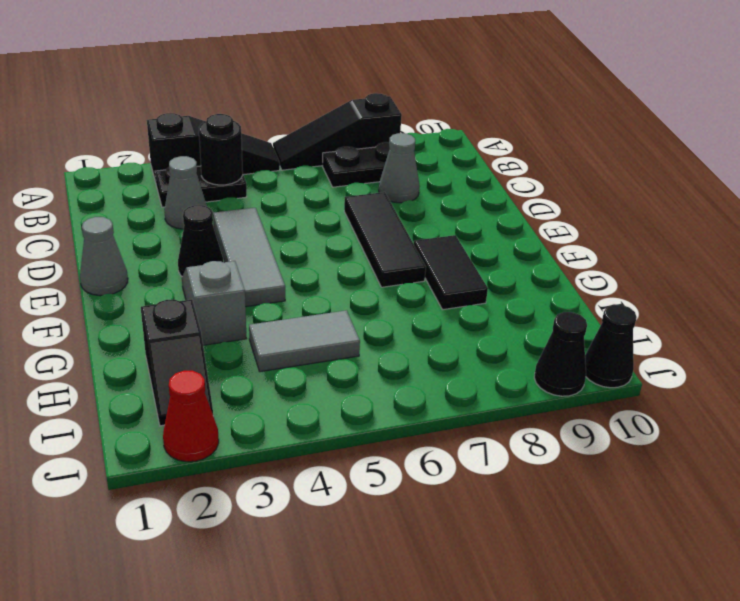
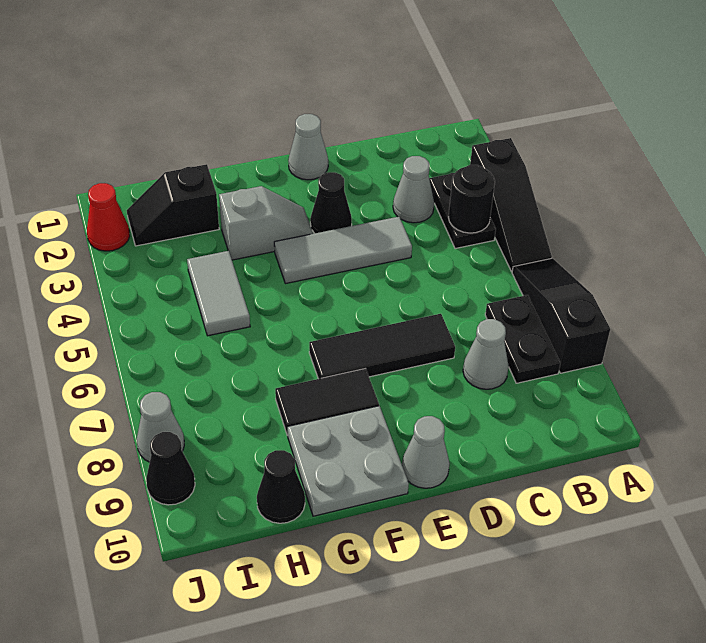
none -> grey cone E10 level 1
none -> grey plate F9:G10 level 1
none -> grey cone J8 level 1
black cone J10 level 1 -> black cone H10 level 1

